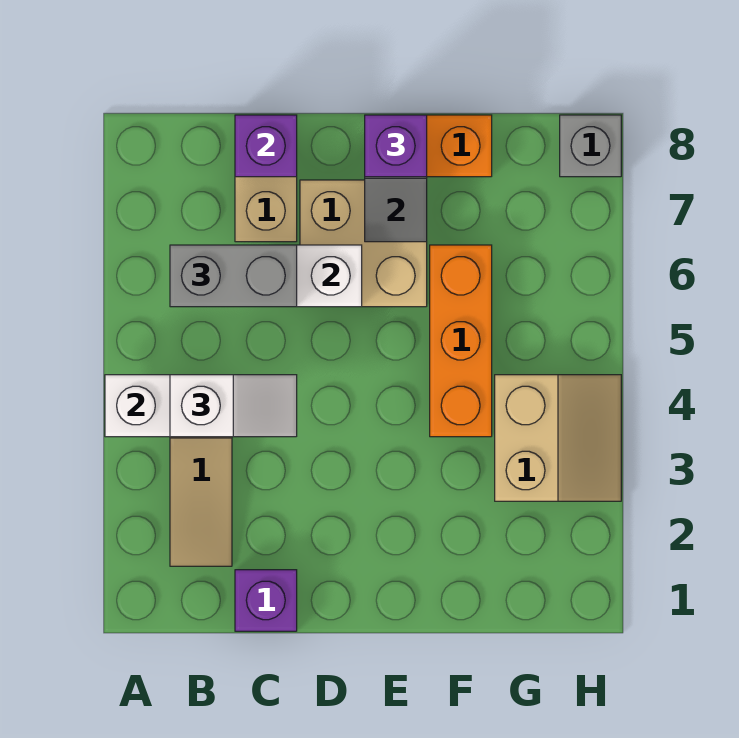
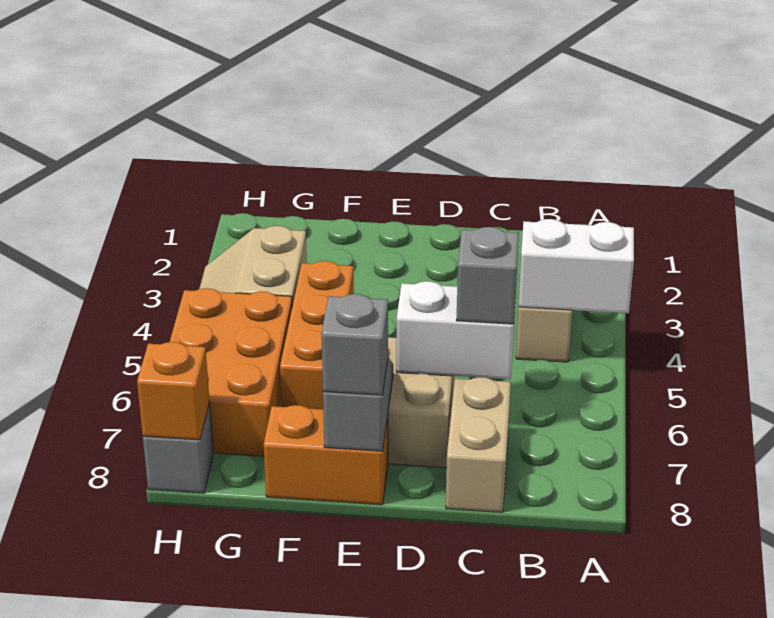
white slope B4:C4 level 3 top B -> none
grey brick B6:C6 level 3 -> grey brick C6 level 3
purple brick C1 level 1 -> none
purple brick C8 level 2 -> none
purple brick E8 level 3 -> grey brick E8 level 3
none -> orange brick G5:H7 level 1
none -> orange brick H8 level 2

